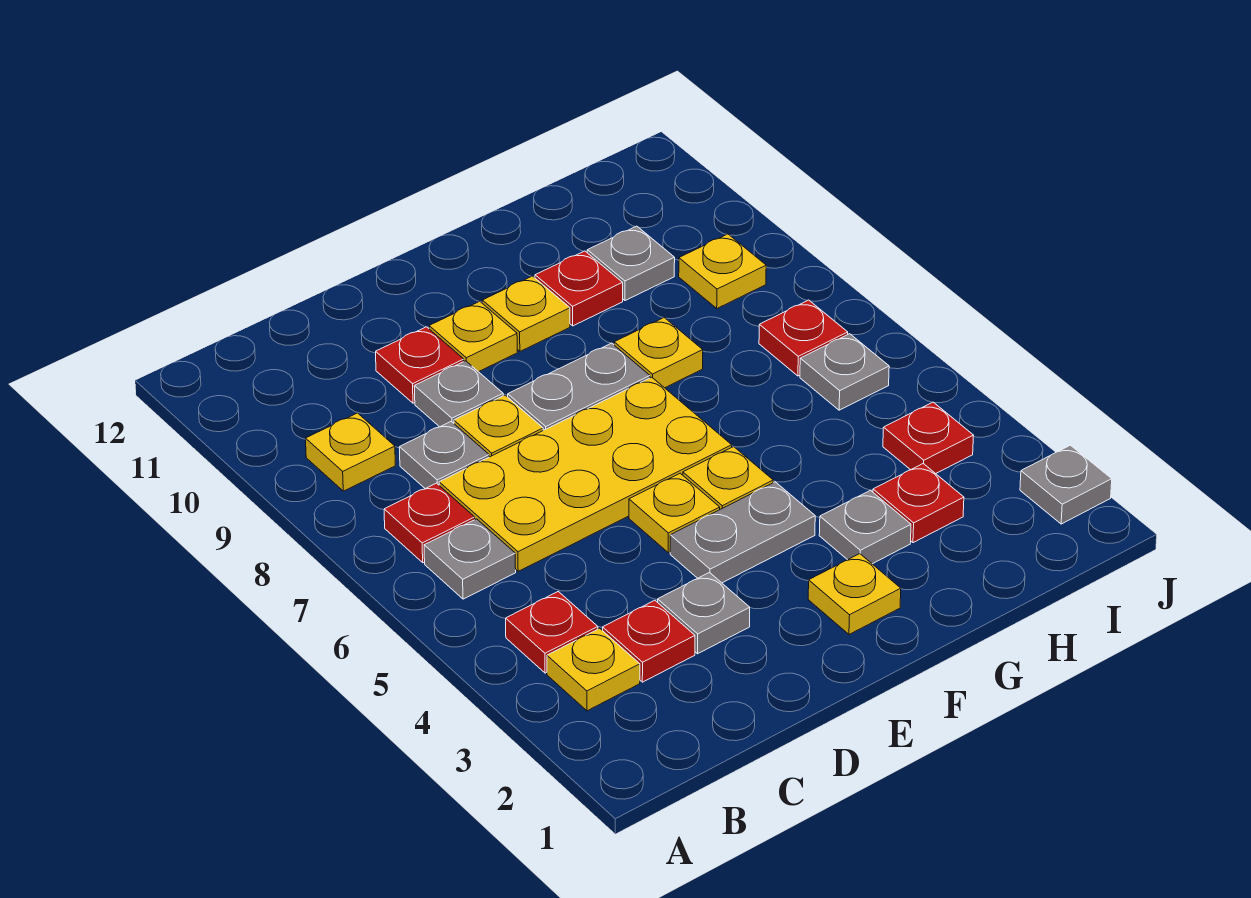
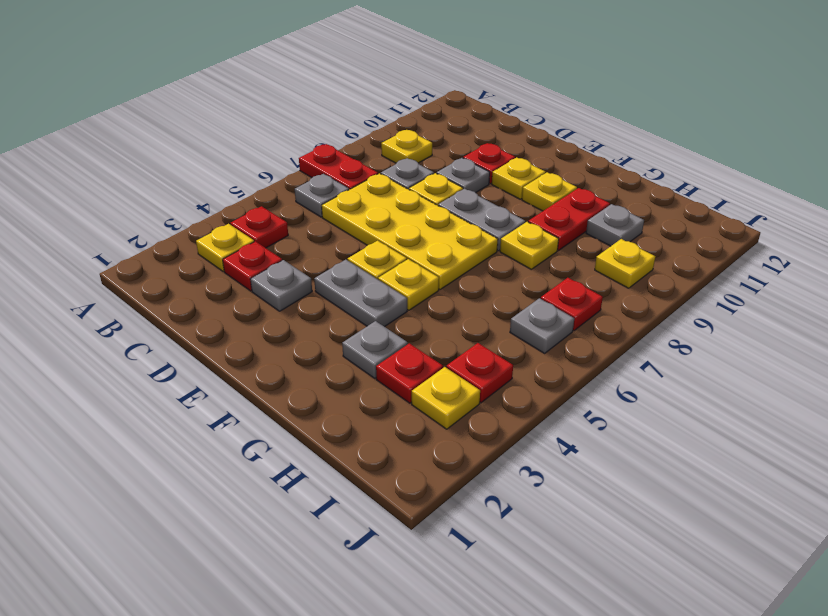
red plate B7 level 1 -> red plate A7:B7 level 1
yellow plate F2 level 1 -> yellow plate I3 level 1
red plate G10 level 1 -> red plate G9:G10 level 1
grey plate J2 level 1 -> none

